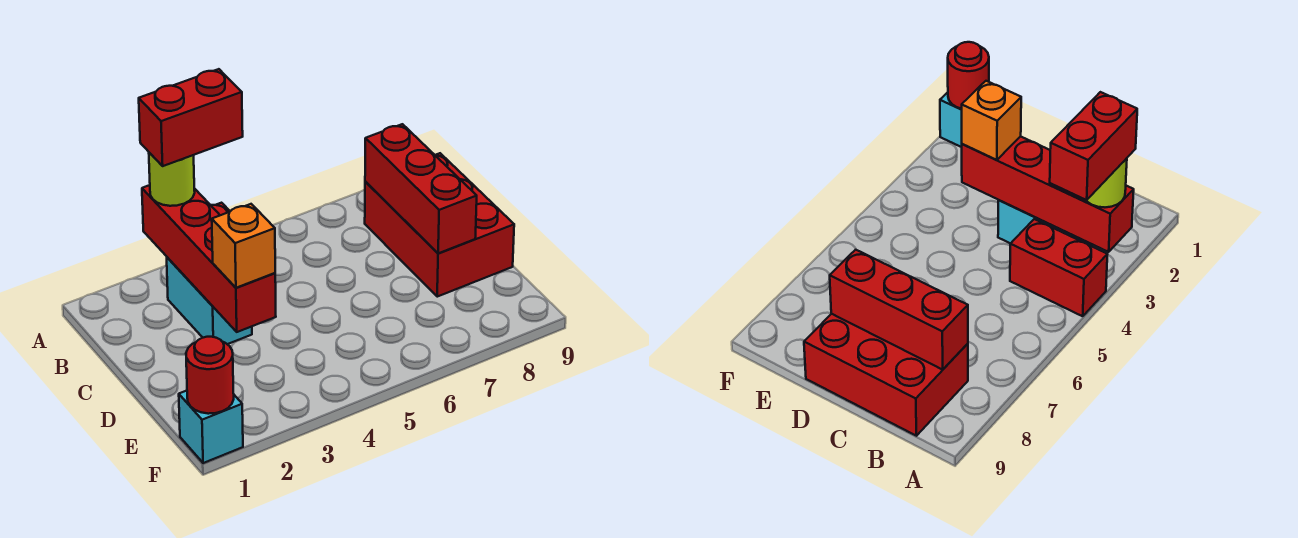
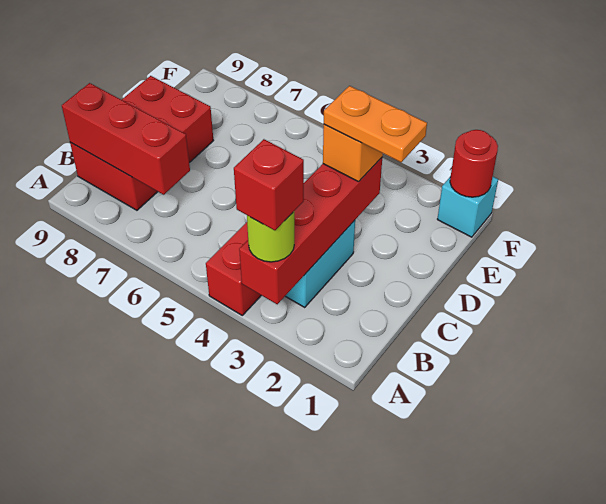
red brick A3:A4 level 4 -> red brick A3 level 4
red brick B8:D8 level 2 -> red brick B7:B9 level 2
none -> orange plate D2:D3 level 4

